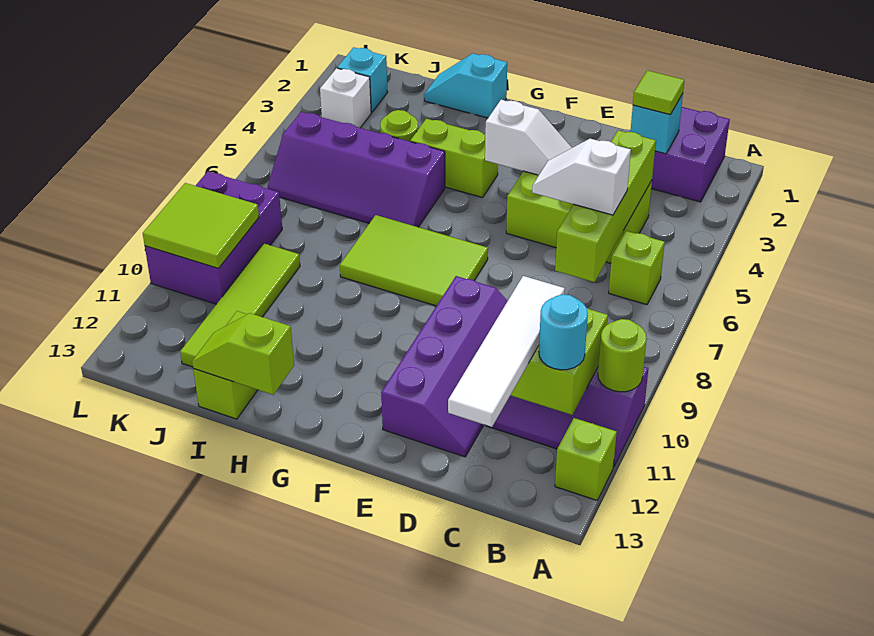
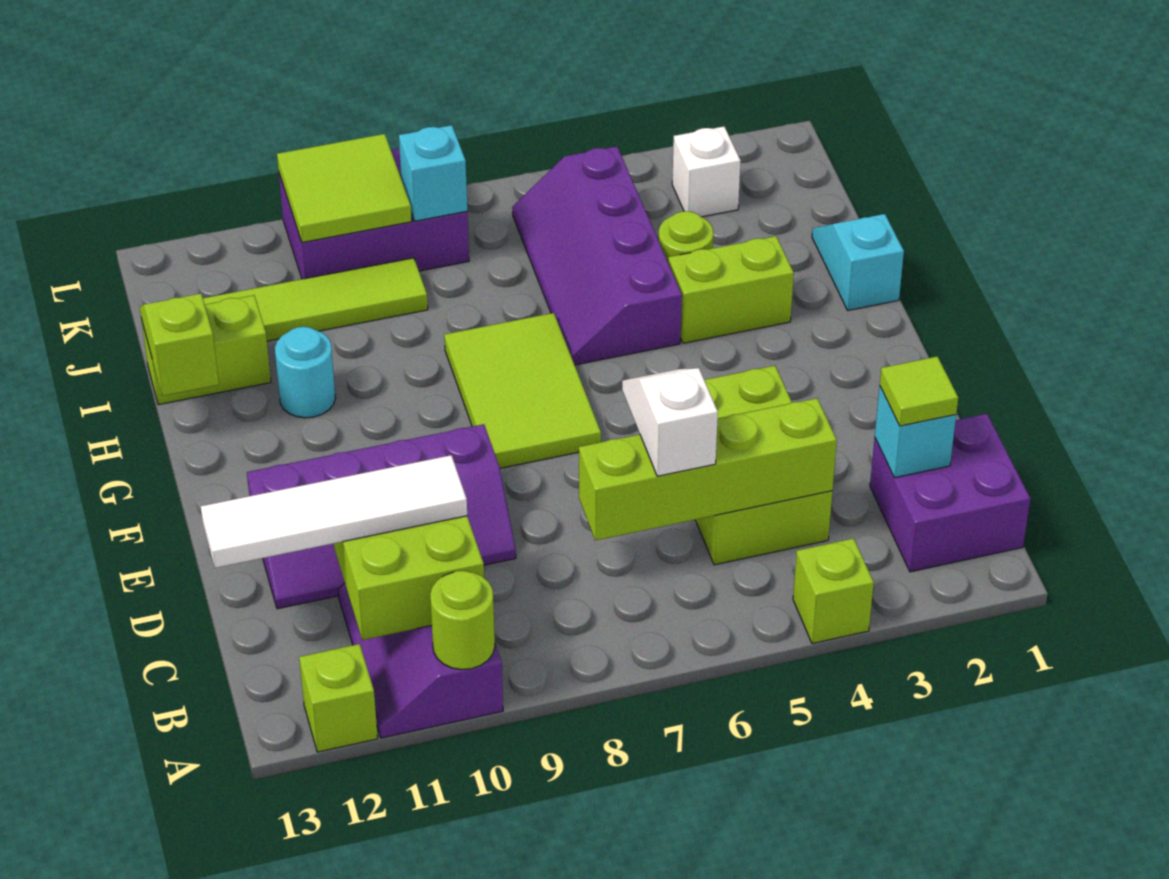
lime brick B6 level 1 -> lime brick A4 level 1
cyan round brick B11 level 3 -> cyan round brick H11 level 1
white slope E4:F4 level 2 top F -> none
lime brick G4:H4 level 1 -> lime brick H3:H4 level 1
cyan brick K2 level 1 -> cyan brick K8 level 2

